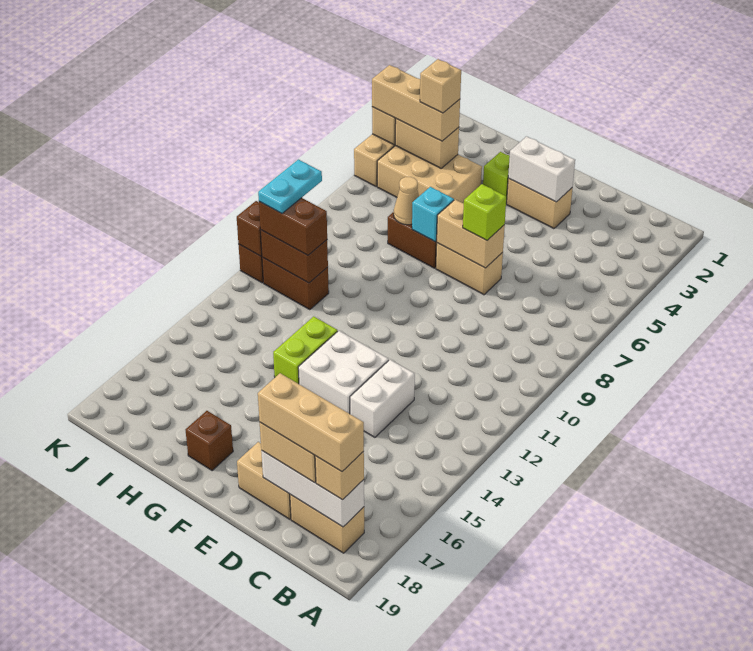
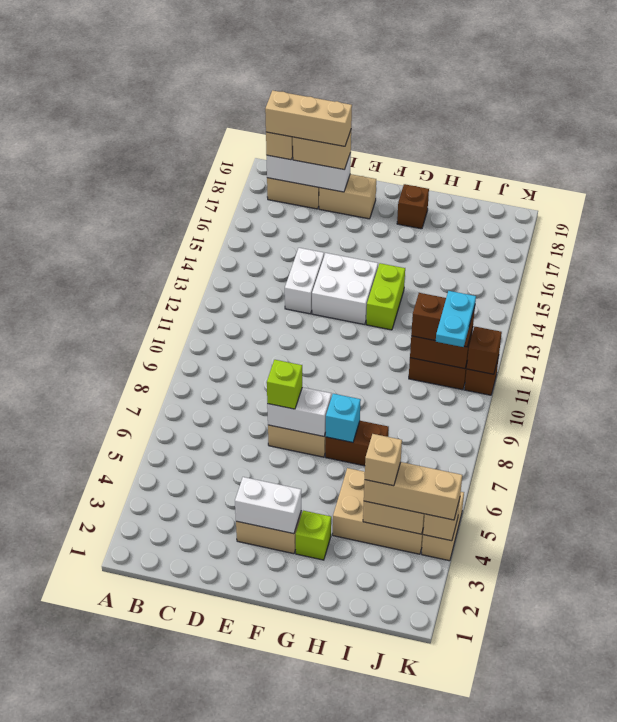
tan brick E7:F7 level 2 -> white brick E7:F7 level 2
tan cone H7 level 2 -> none

